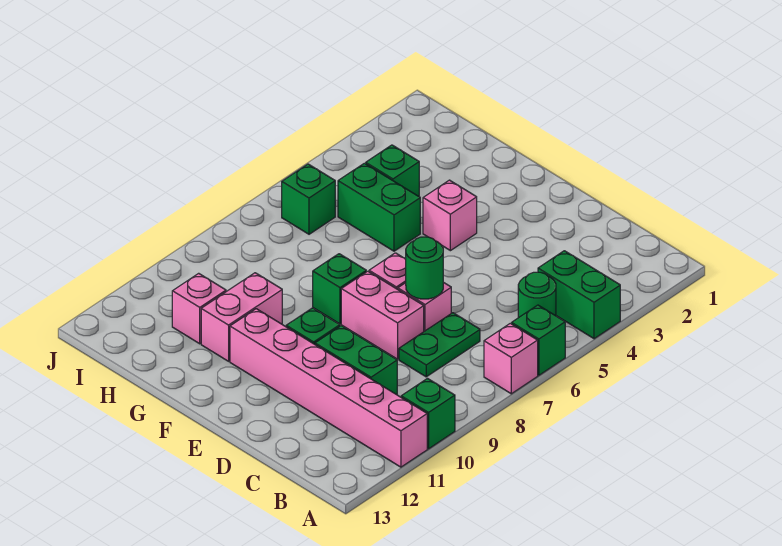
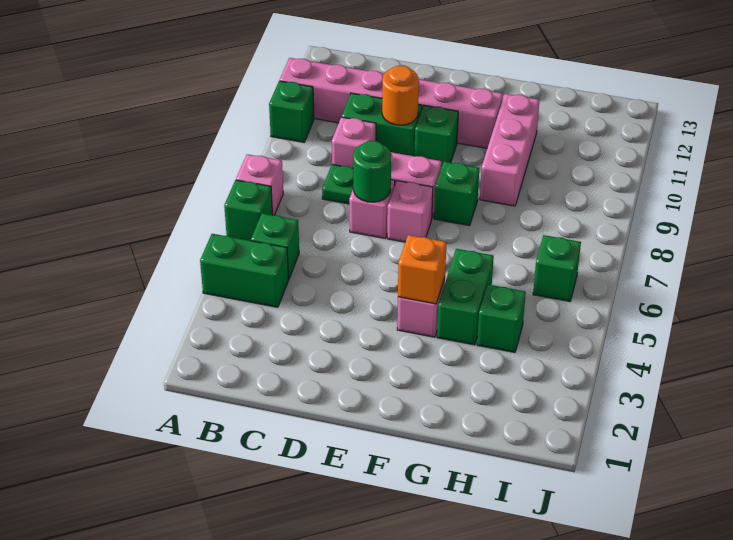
green round brick B5 level 1 -> green brick B5 level 1
green plate C7:C8 level 1 -> green plate C8 level 1
none -> orange round brick D10 level 2
none -> orange brick F4 level 2
green brick G5:H5 level 1 -> green brick G4:G5 level 1
pink brick G10:G11 level 1 -> pink brick G9:G11 level 1
pink brick H11 level 1 -> pink brick C9 level 1

